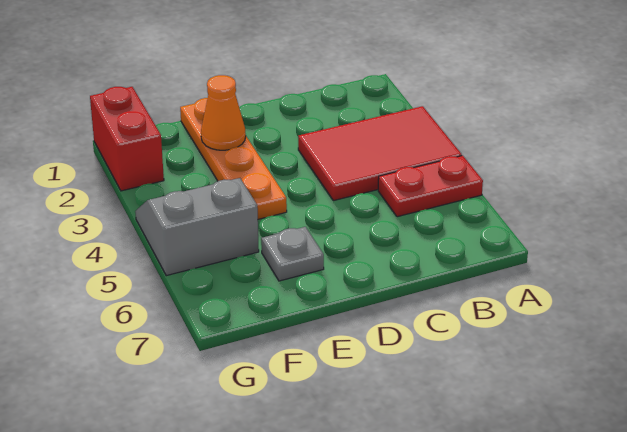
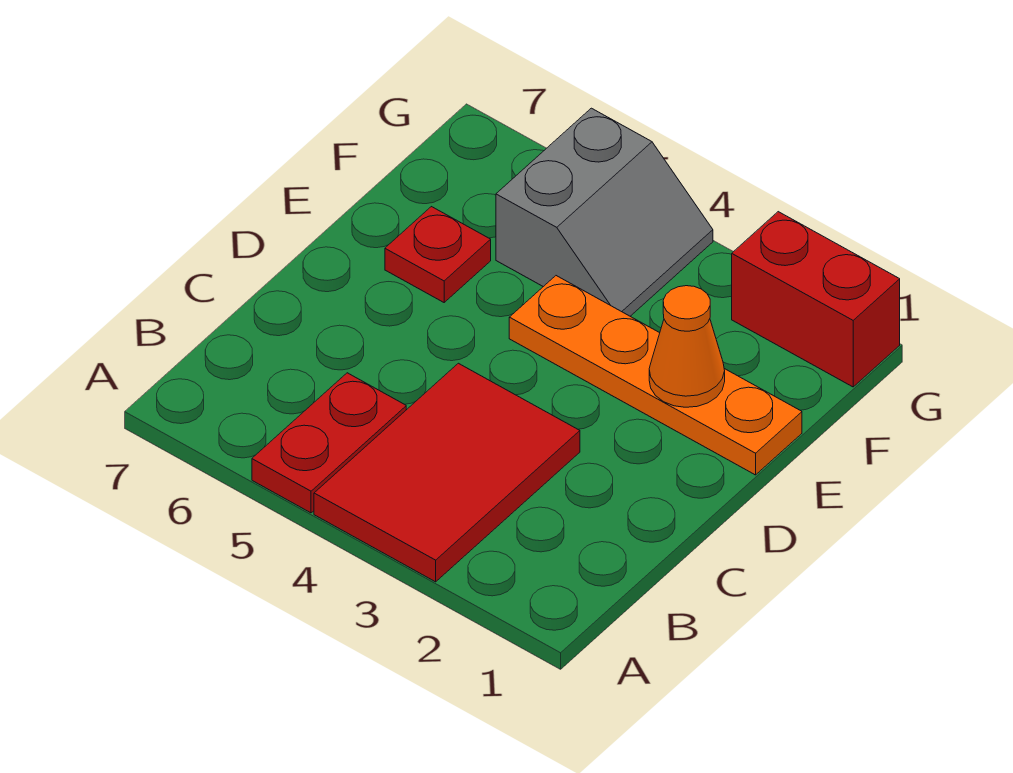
grey plate E6 level 1 -> red plate E6 level 1

